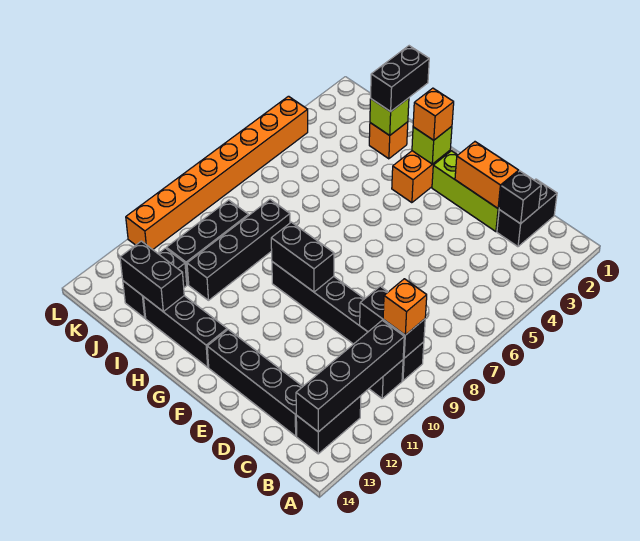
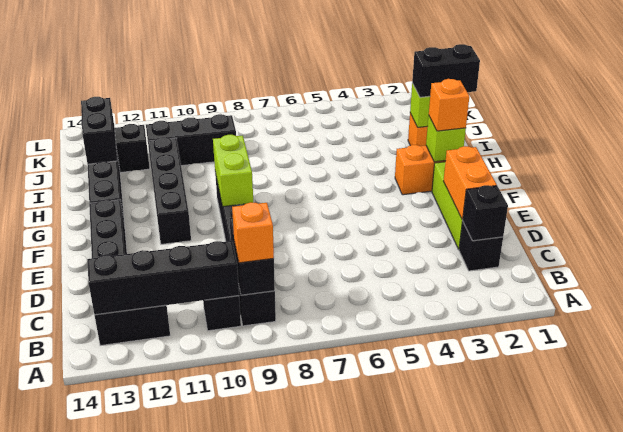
black brick C1:C2 level 1 -> black brick C2 level 1
black brick F9:G9 level 2 -> lime brick F9:G9 level 2
black brick I8:I11 level 1 -> black brick F11:I11 level 1
orange brick L4:L11 level 1 -> none

